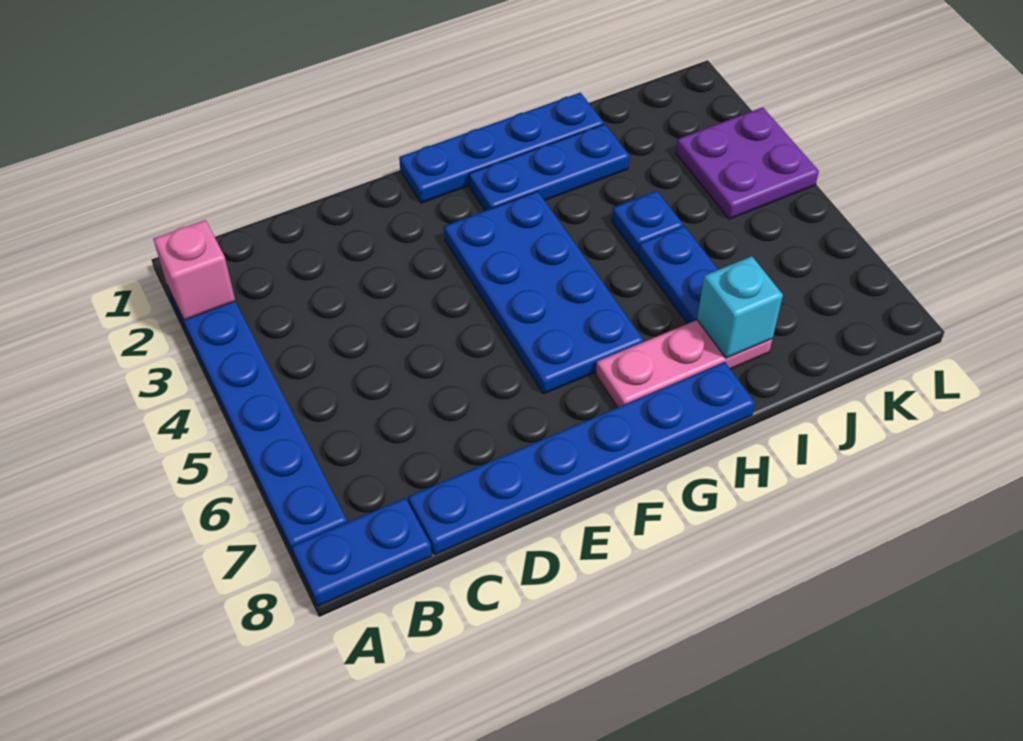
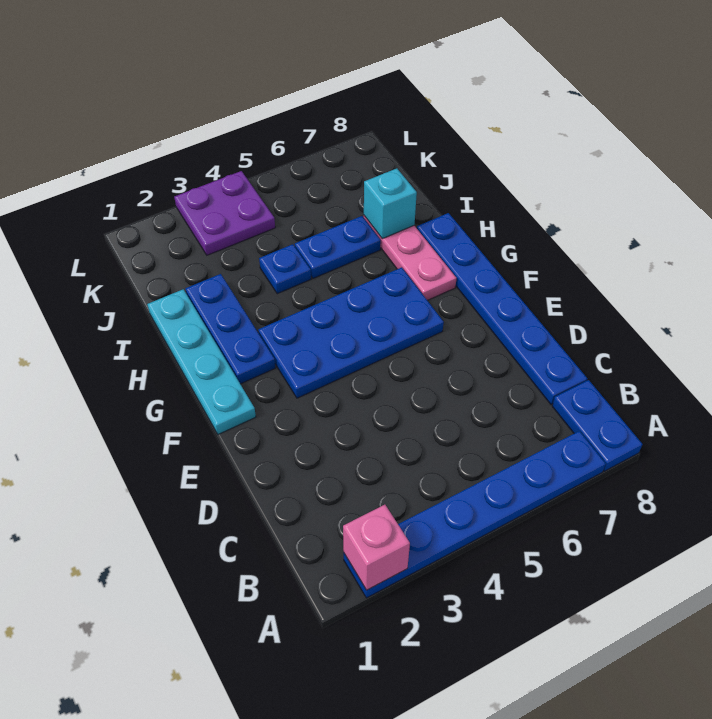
blue plate F1:I1 level 1 -> cyan plate F1:I1 level 1

